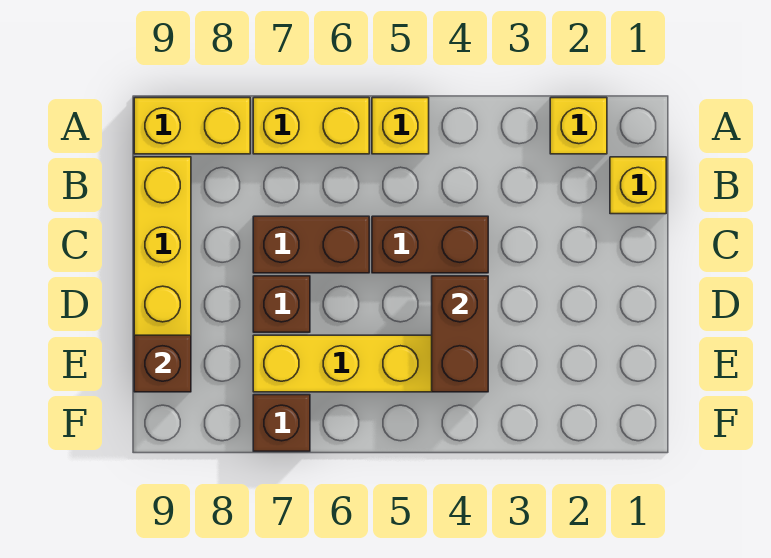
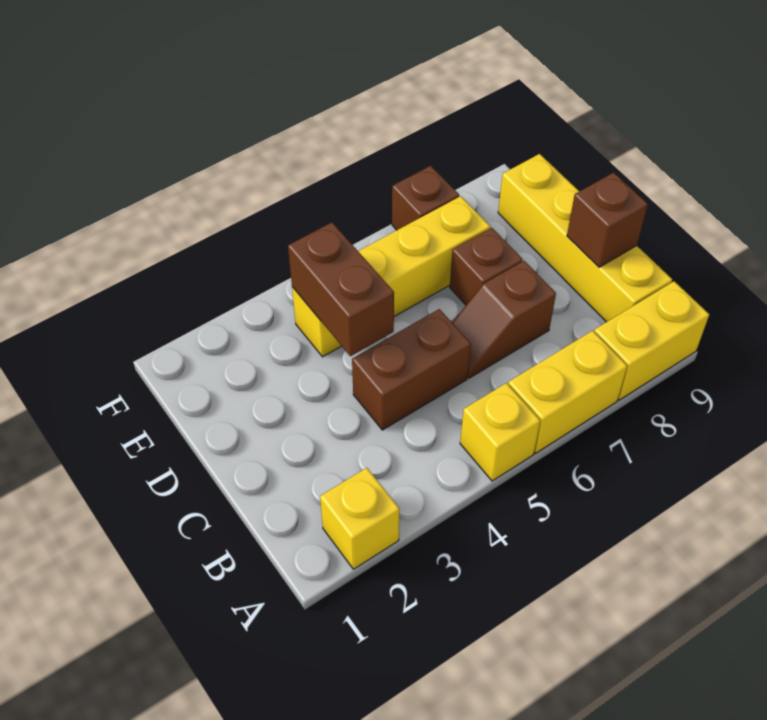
yellow brick B1 level 1 -> none
brown brick C6:C7 level 1 -> brown slope C6:C7 level 1 top 7
brown brick E9 level 2 -> brown brick C9 level 2

